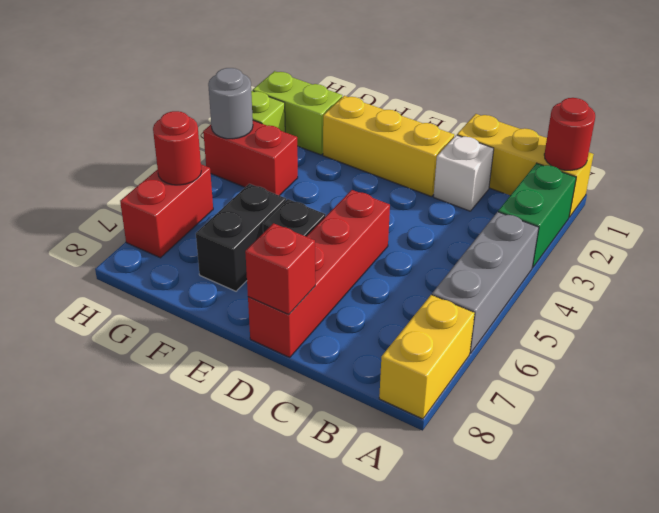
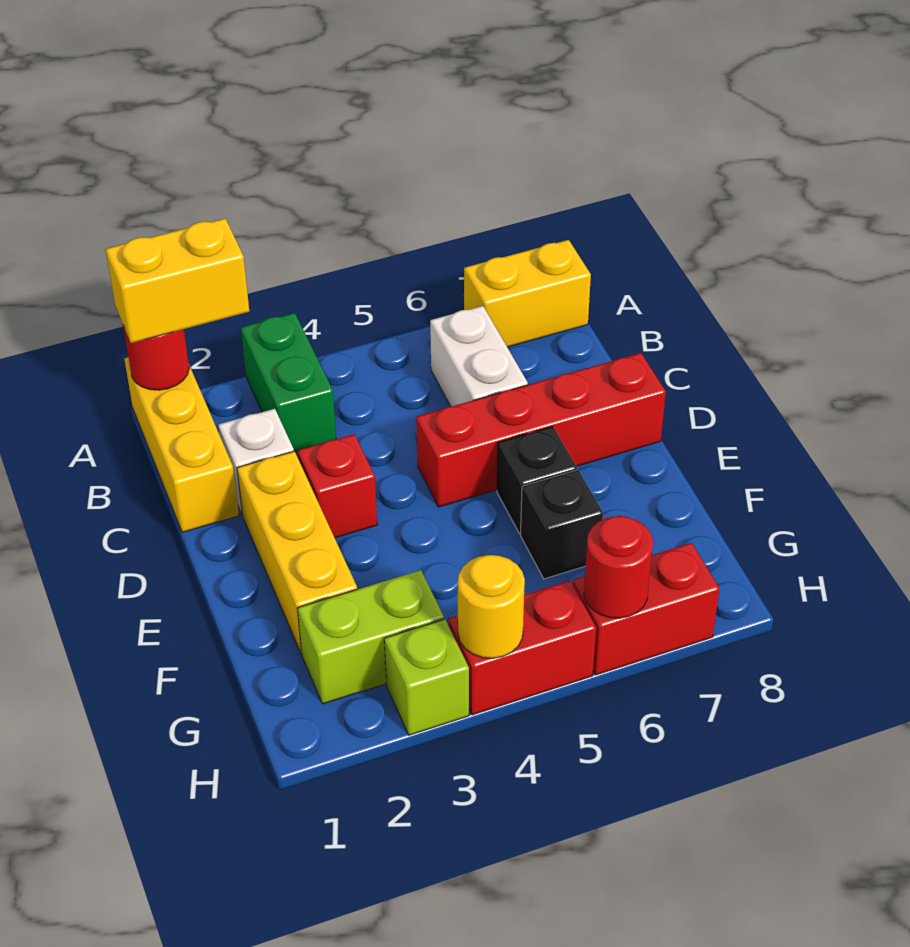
none -> yellow brick A1:A2 level 3
green brick A2:A3 level 1 -> green brick A3:B3 level 1
grey brick A4:A6 level 1 -> none
none -> white brick B6:C6 level 1
red brick D8 level 2 -> red brick D3 level 1
black brick F6:F7 level 1 -> black brick F6 level 1
lime brick G2:H2 level 1 -> lime brick G2:G3 level 1
red brick G4:H4 level 1 -> red brick H4:H5 level 1
grey round brick H4 level 2 -> yellow round brick H4 level 2

